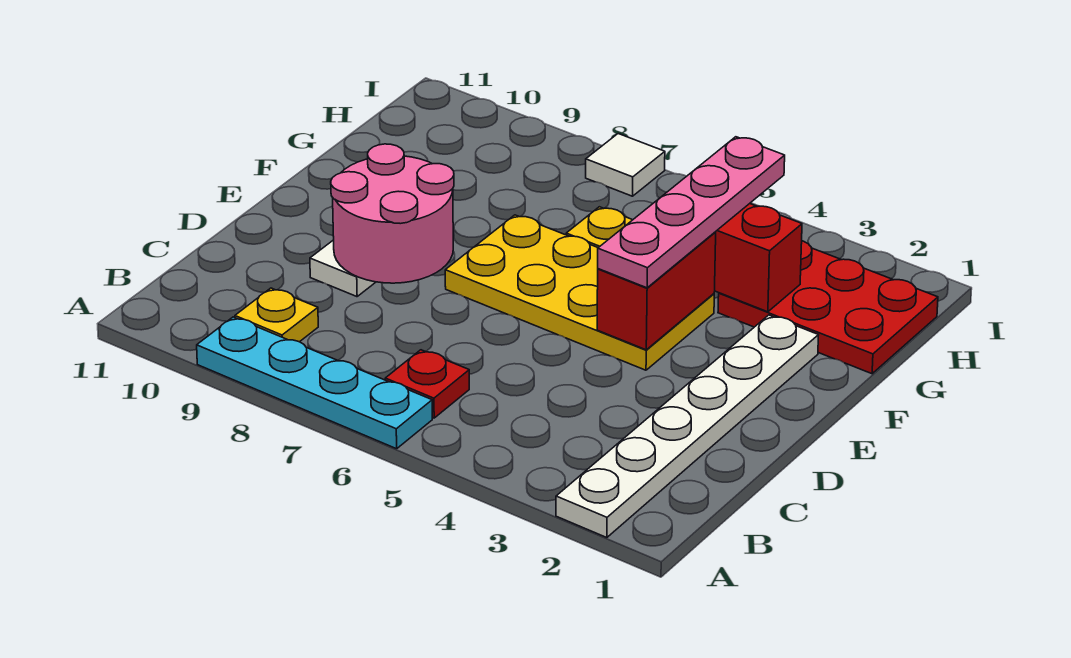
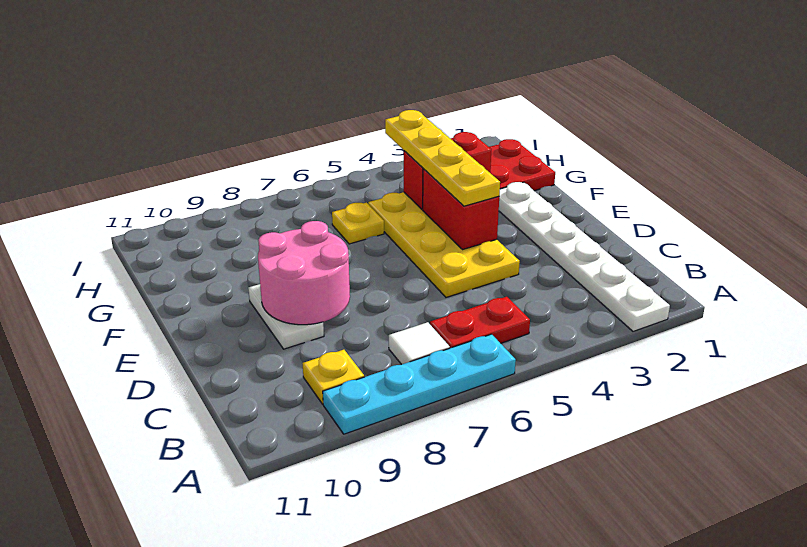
red plate B6 level 1 -> red plate B5:B6 level 1
yellow plate E4:F7 level 1 -> yellow plate D4:G5 level 1
pink plate E4:H4 level 3 -> yellow plate E4:H4 level 3
white tile I7 level 1 -> white tile B7 level 1

